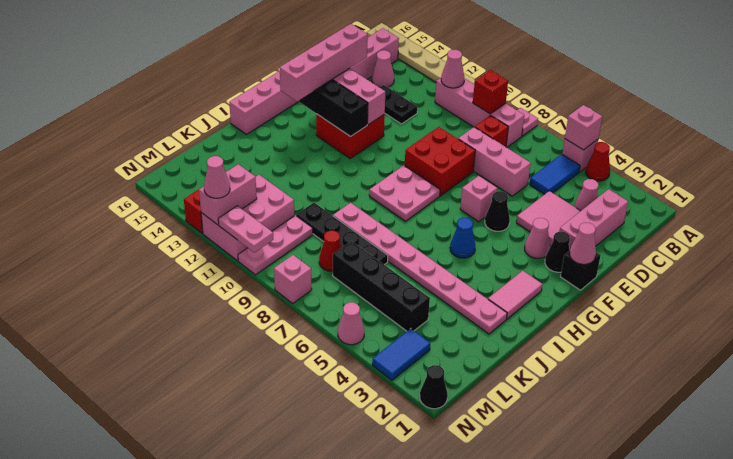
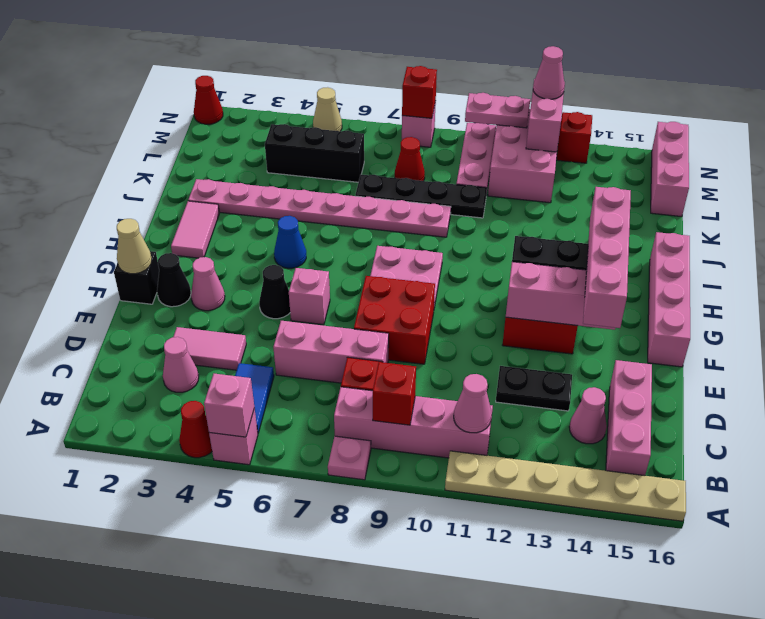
pink brick C2:E2 level 1 -> pink brick L16:N16 level 1
pink tile D3:E4 level 1 -> pink tile D3:D4 level 1
pink cone F1 level 2 -> tan cone F1 level 2
black brick L4:L7 level 1 -> black brick L4:L6 level 1
blue tile M3:N3 level 1 -> none
black cone N1 level 1 -> red cone N1 level 1
pink cone N5 level 1 -> tan cone N5 level 1
none -> red brick N8 level 2

